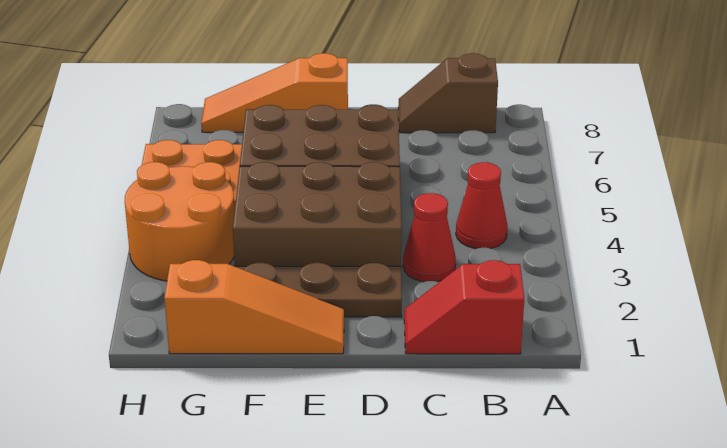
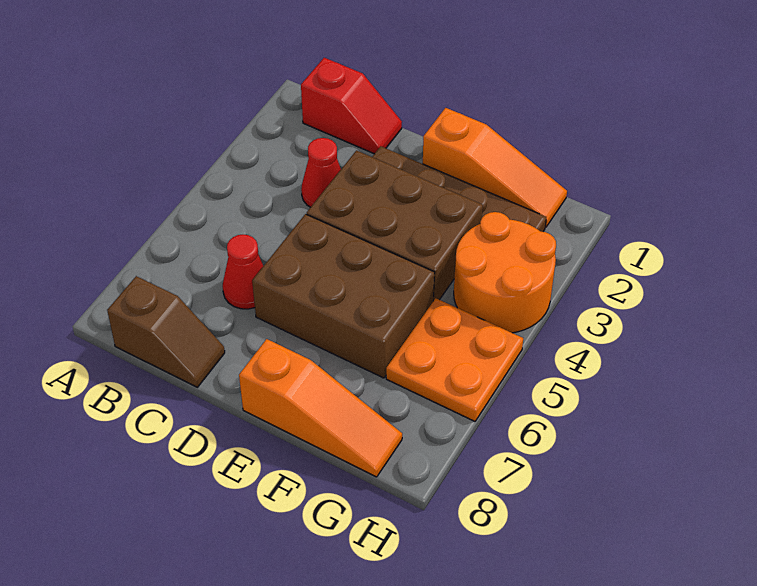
red cone B4 level 1 -> red cone C6 level 1
orange slope E1:G1 level 1 top G -> orange slope E1:G1 level 1 top E

